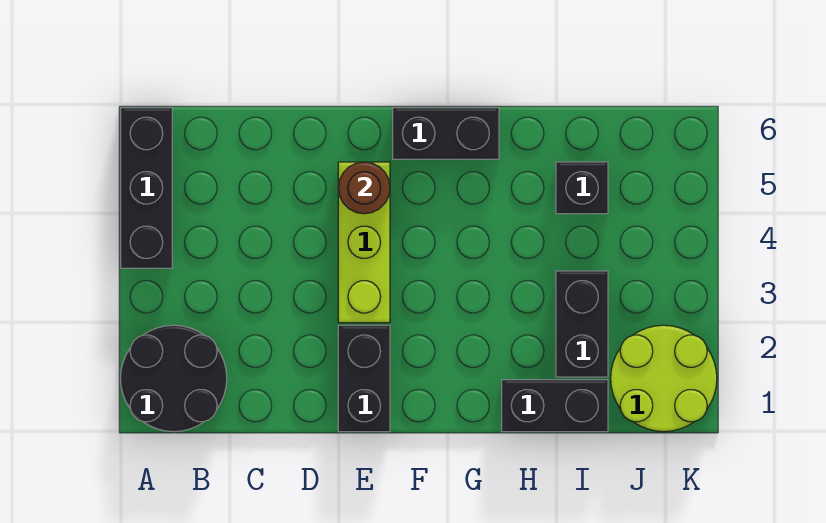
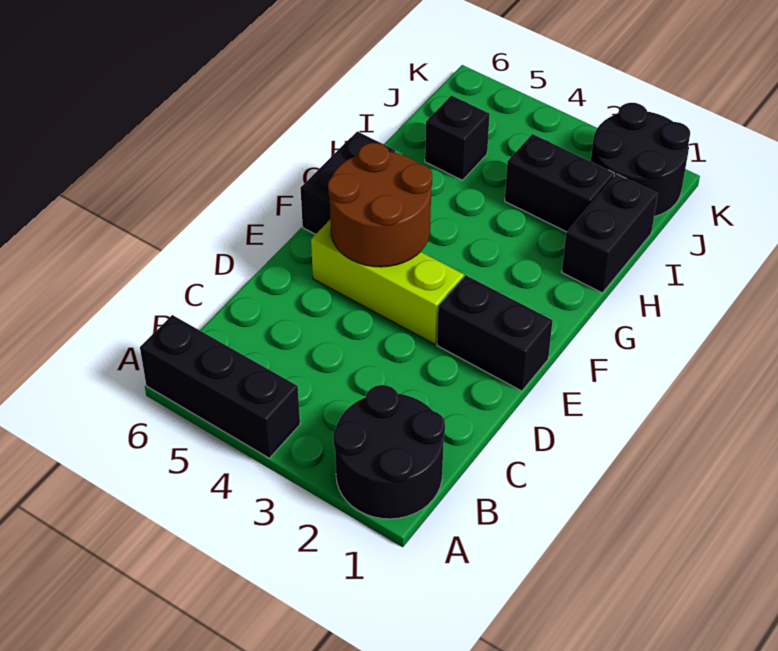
brown round brick E5 level 2 -> brown round brick E4:F5 level 2
lime round brick J1:K2 level 1 -> black round brick J1:K2 level 1

